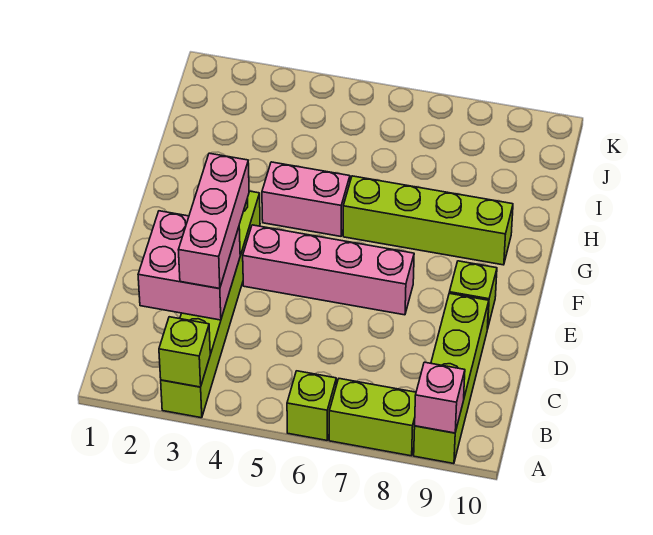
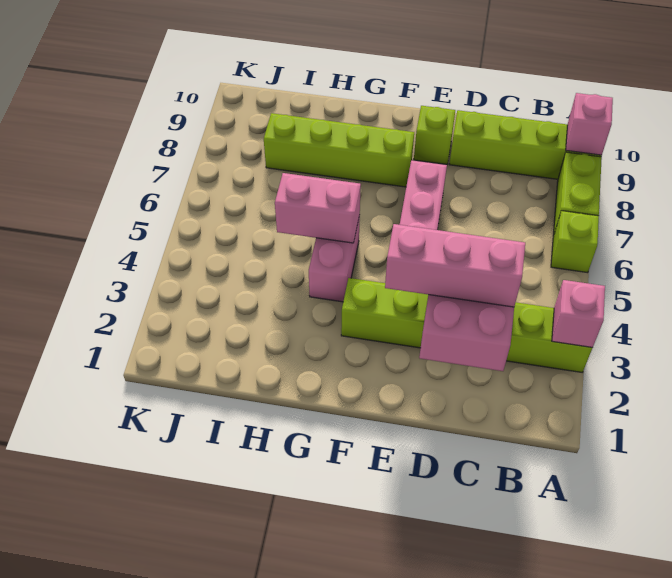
lime brick A3 level 2 -> pink brick A3 level 2
none -> pink brick G5:H5 level 2
lime brick G6:G9 level 1 -> lime brick F8:I8 level 1

